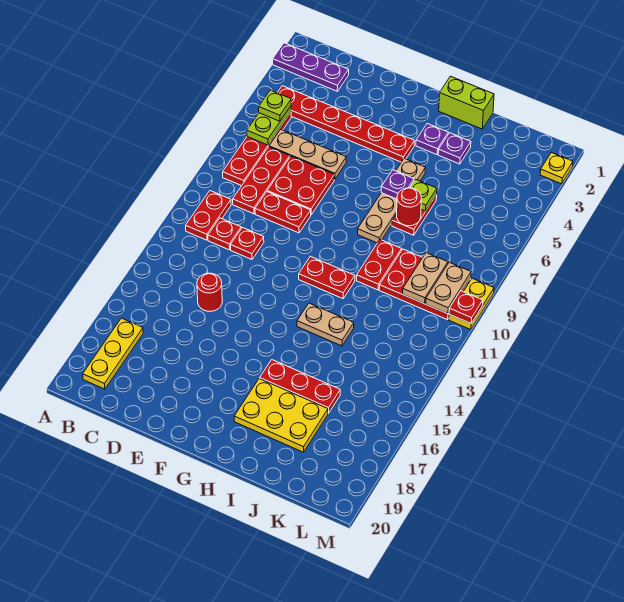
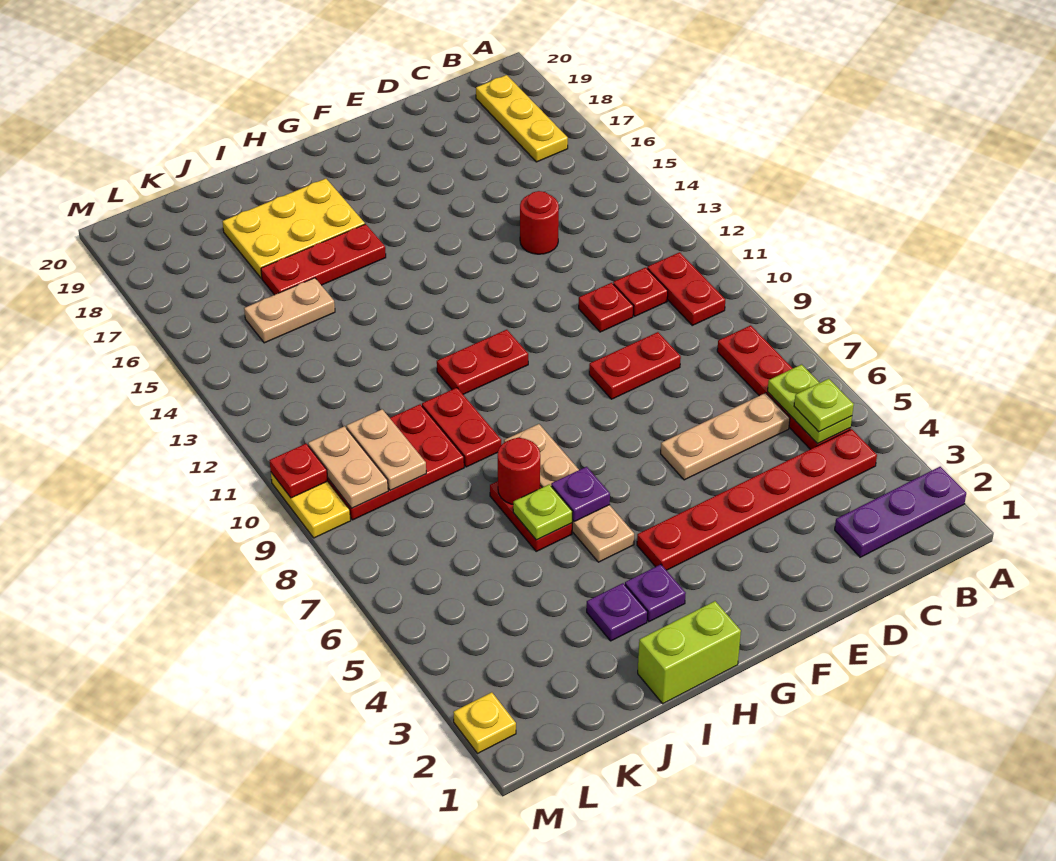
red plate C7:C9 level 1 -> none
red plate D7:E8 level 1 -> none
tan plate H13:I13 level 1 -> tan plate J15:K15 level 1

